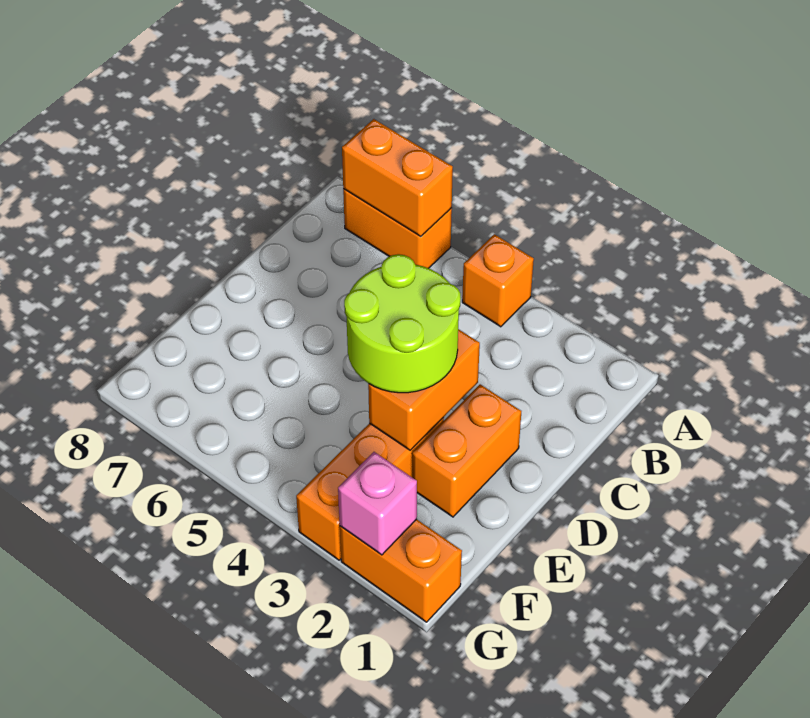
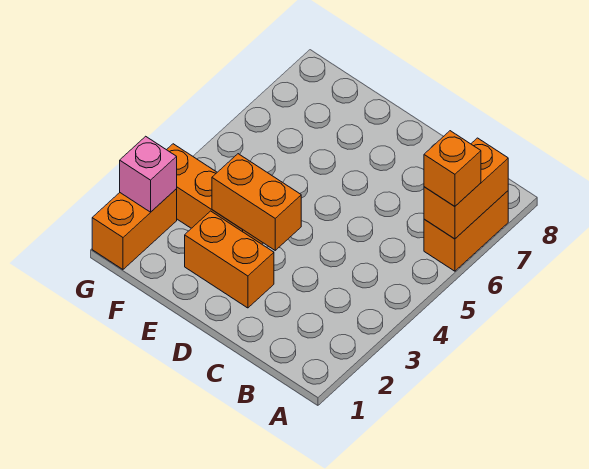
orange brick A4 level 1 -> orange brick A6 level 3
lime round brick D3:E4 level 3 -> none

